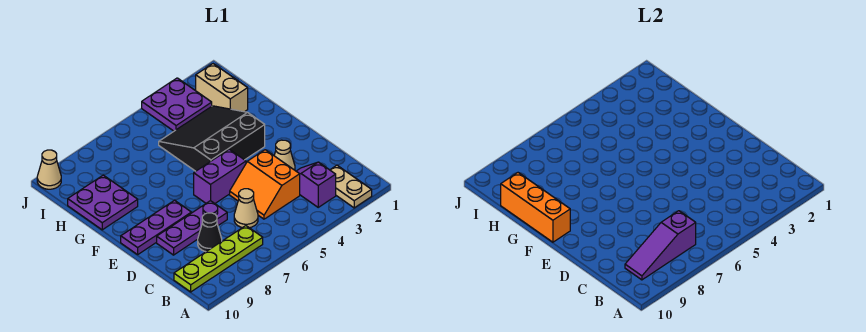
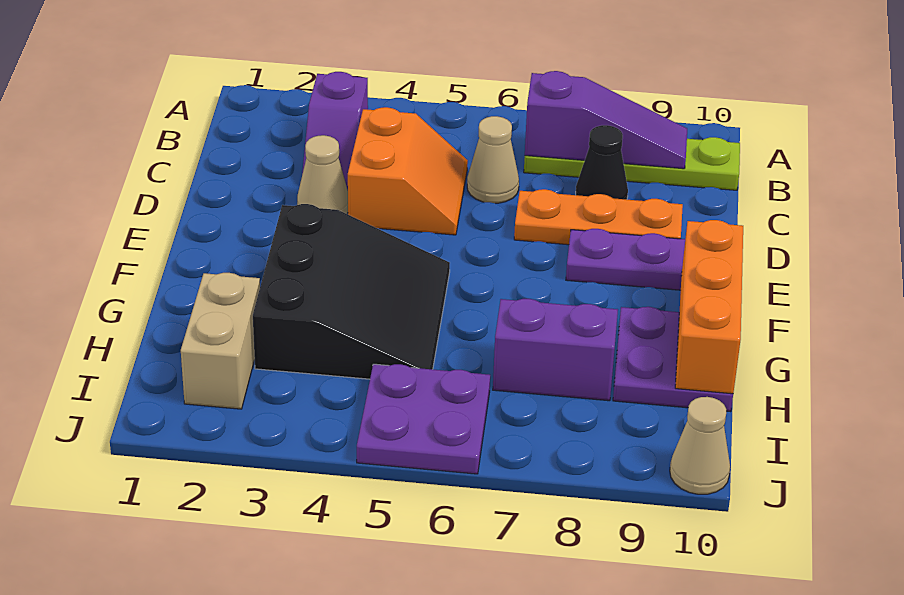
tan plate A2:B2 level 1 -> none
purple plate D7:D9 level 1 -> orange plate D7:D9 level 1
purple brick E5:E6 level 1 -> purple brick H7:H8 level 1
black slope F3:H5 level 1 top F -> black slope F3:H5 level 1 top 3
purple plate I3:J4 level 1 -> purple plate I5:J6 level 1

